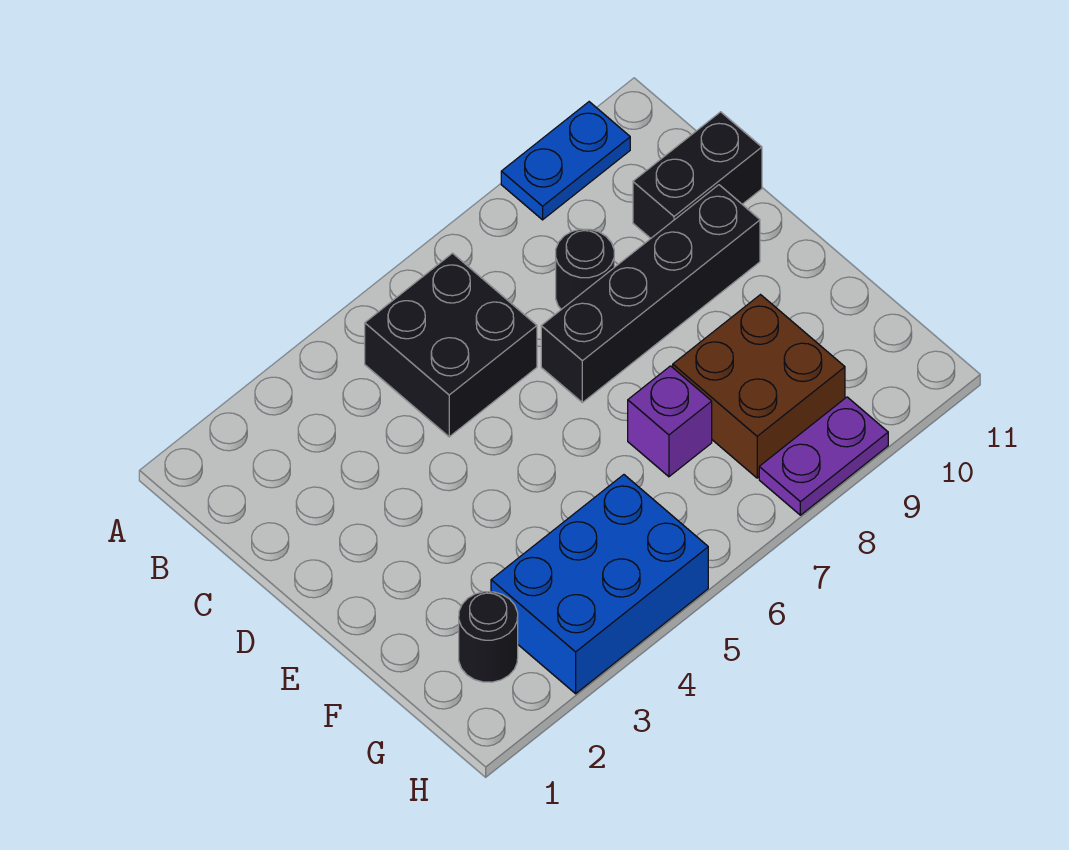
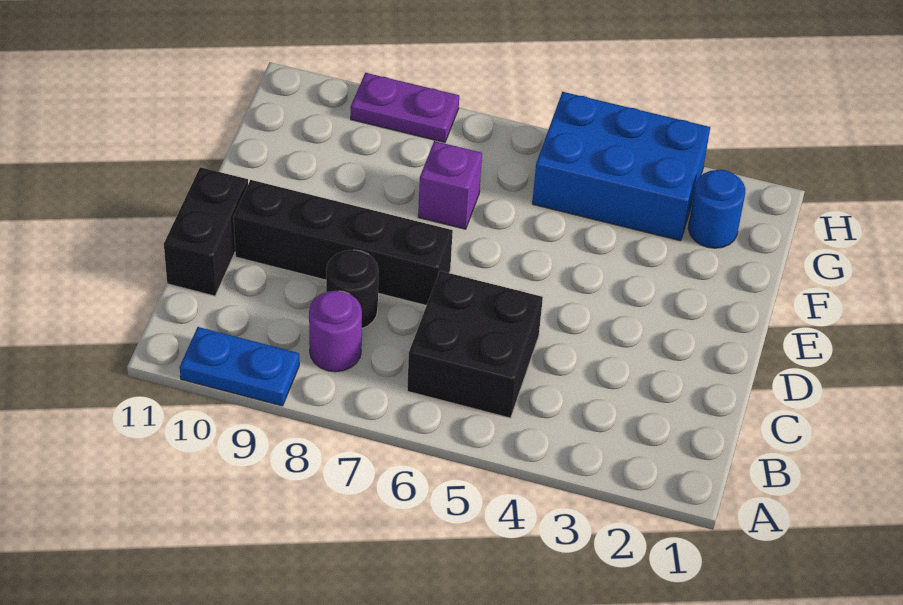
none -> purple round brick B8 level 1
black brick C10:C11 level 1 -> black brick C11:D11 level 1
brown brick F8:G9 level 1 -> none
black round brick G2 level 1 -> blue round brick G2 level 1

